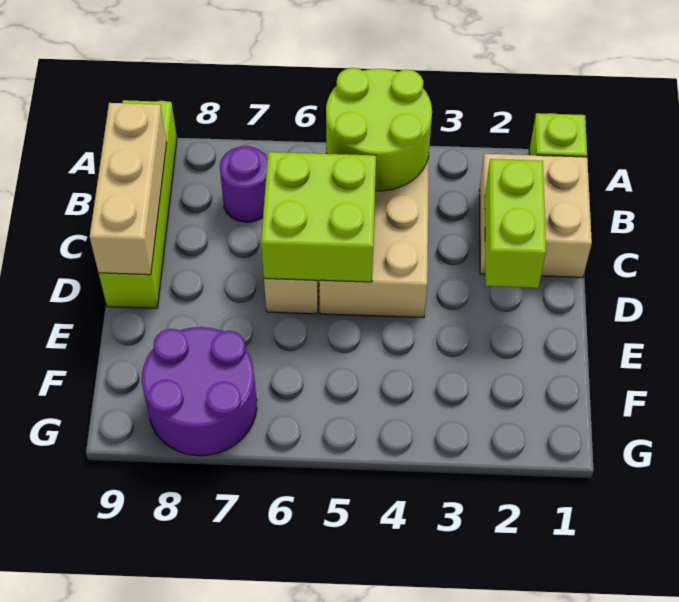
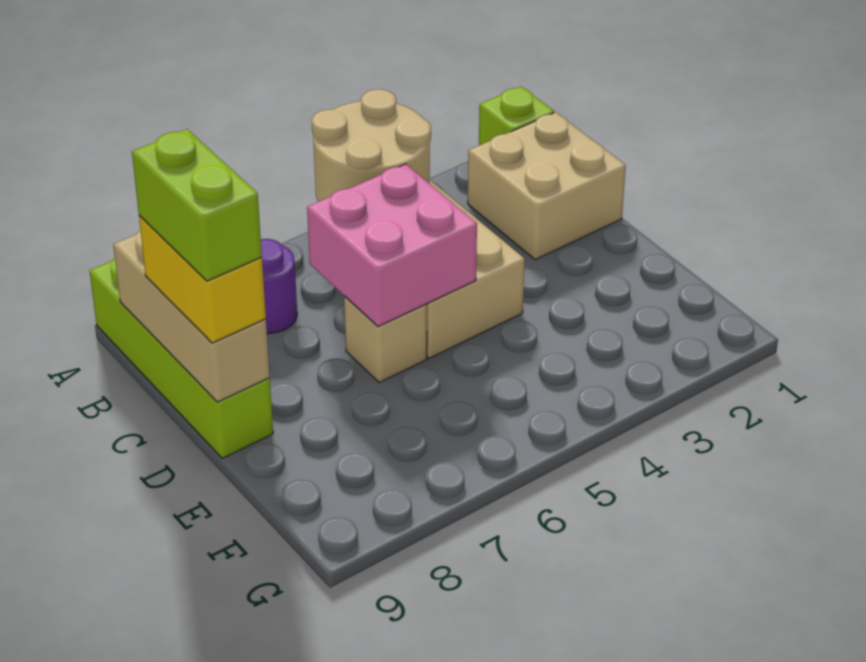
lime round brick A4:B5 level 2 -> tan round brick A4:B5 level 2
lime brick C2:D2 level 2 -> lime brick C9:D9 level 4
lime brick C5:D6 level 2 -> pink brick C5:D6 level 2
none -> yellow brick C9:D9 level 3
purple round brick F7:G8 level 1 -> none

